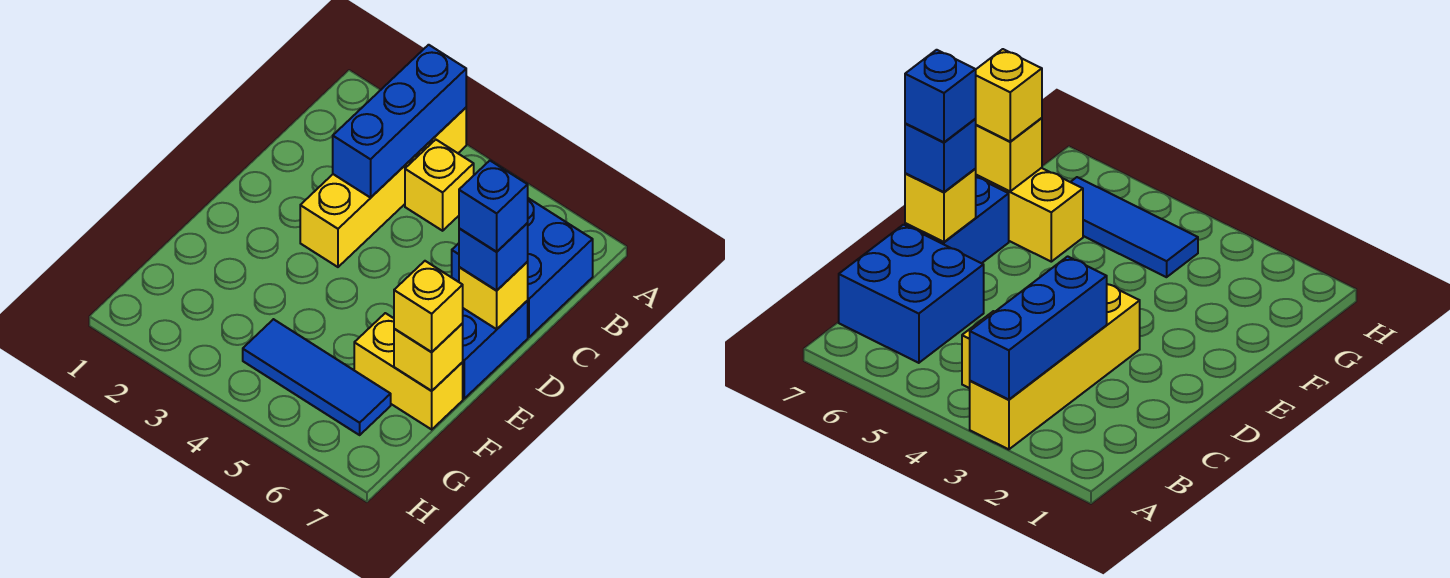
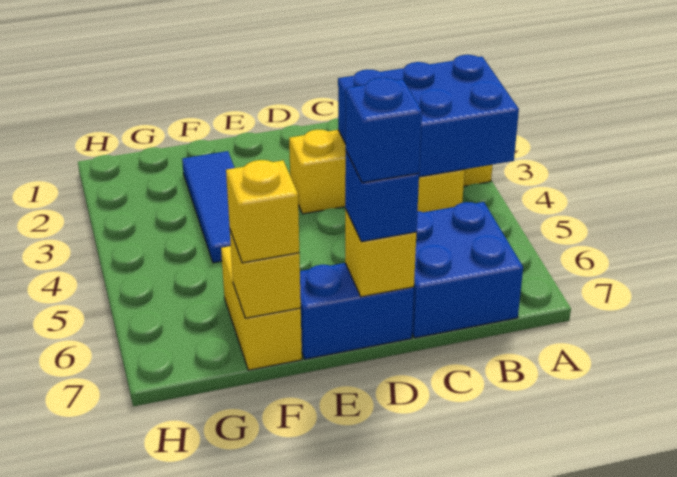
blue brick A3:C3 level 2 -> blue brick A3:C4 level 2
blue tile G4:G6 level 1 -> blue tile F2:F4 level 1

